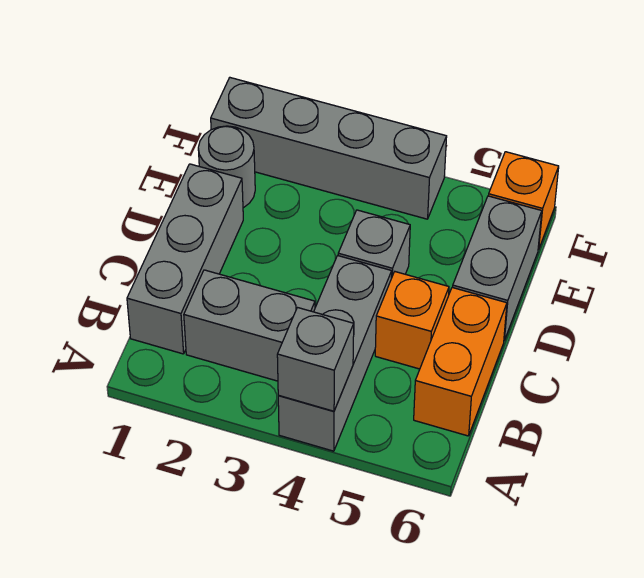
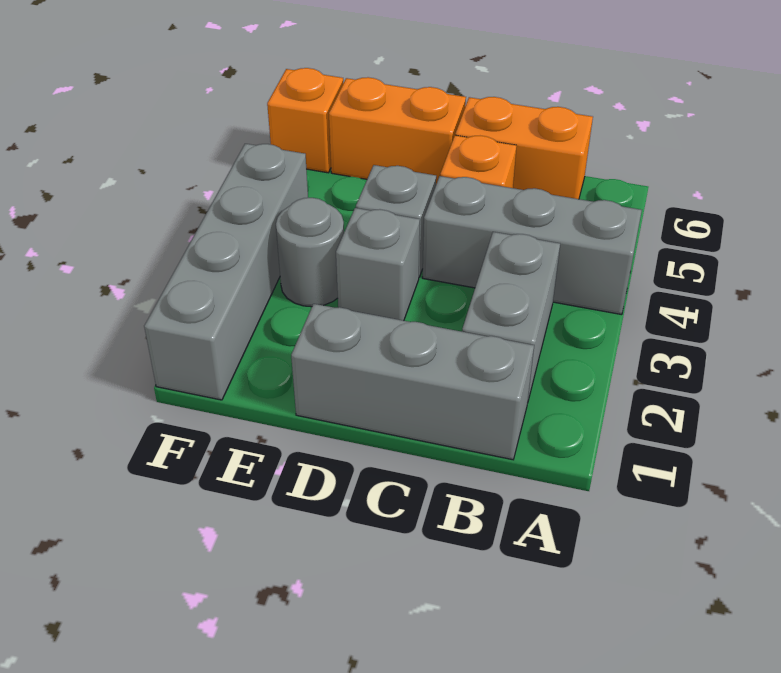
grey brick A4 level 2 -> grey brick D3 level 1
grey brick D6:E6 level 1 -> orange brick D6:E6 level 1
grey round brick E1 level 1 -> grey round brick E3 level 1

